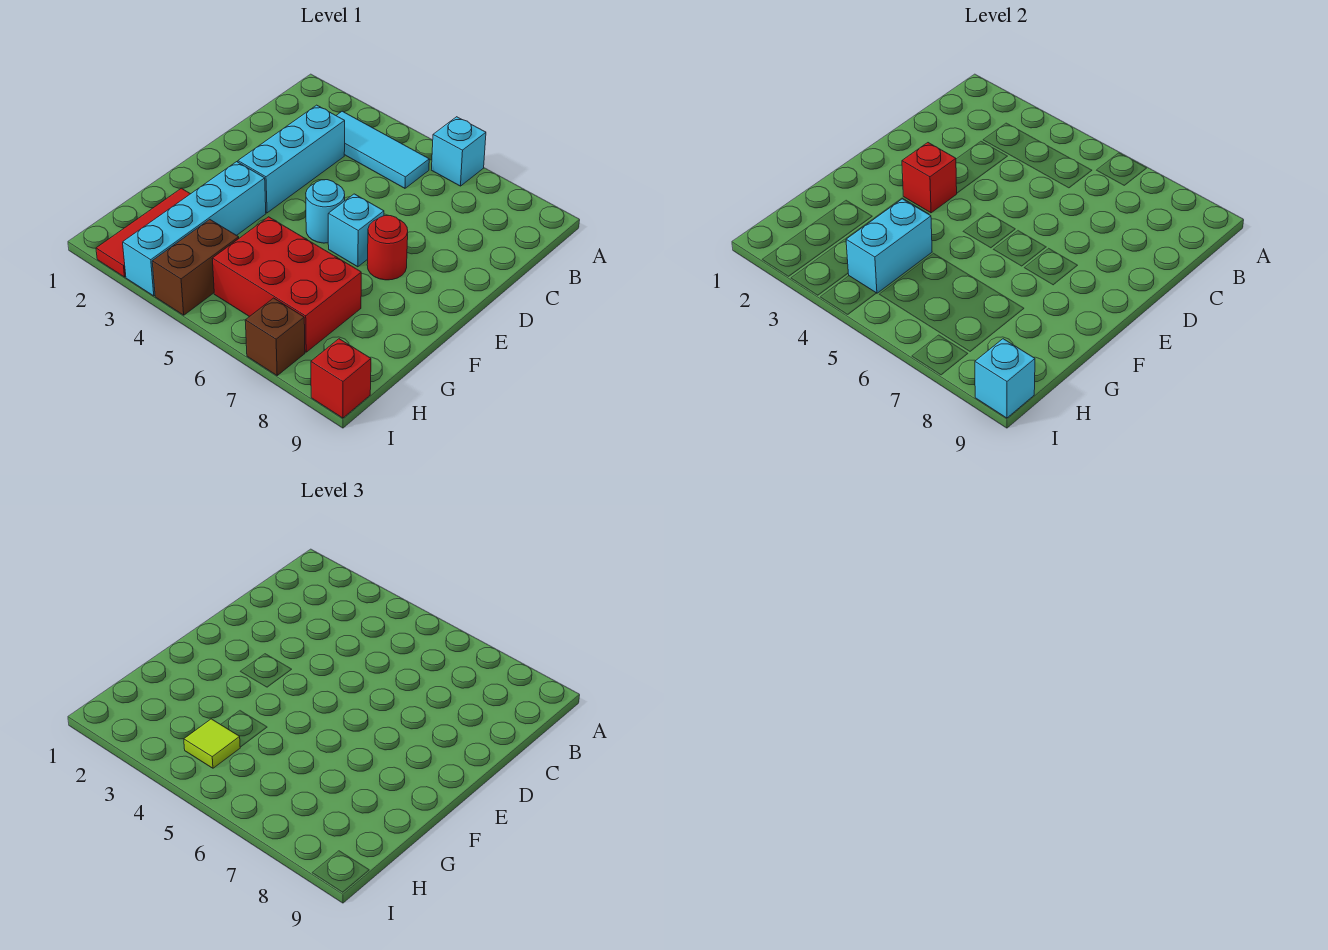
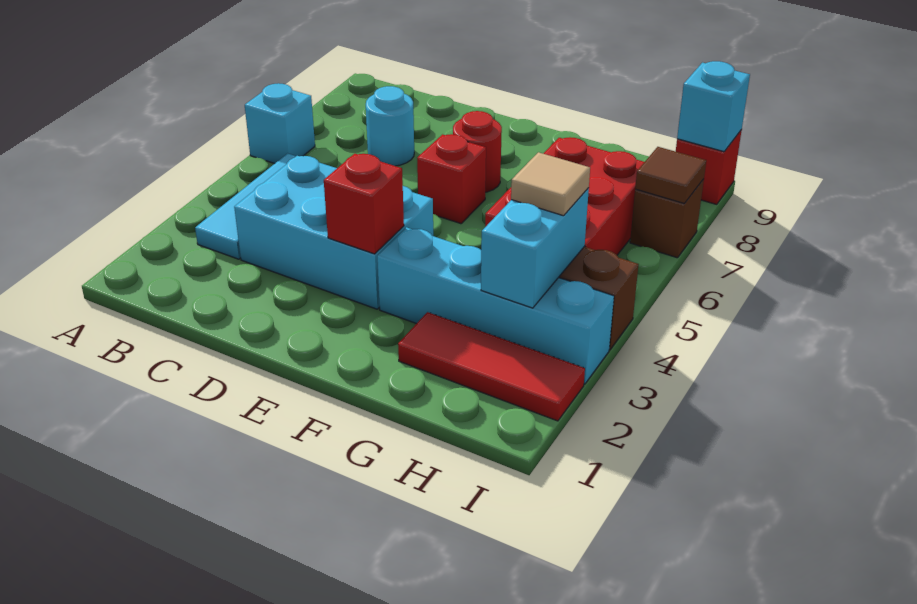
cyan brick C3:E3 level 1 -> cyan brick C3:E4 level 1
cyan round brick E5 level 1 -> cyan round brick C7 level 1
cyan brick E6 level 1 -> red brick E6 level 1
cyan brick G4:H4 level 2 -> cyan brick H3:H4 level 2
lime tile H4 level 3 -> tan tile H4 level 3
none -> brown tile I7 level 2

